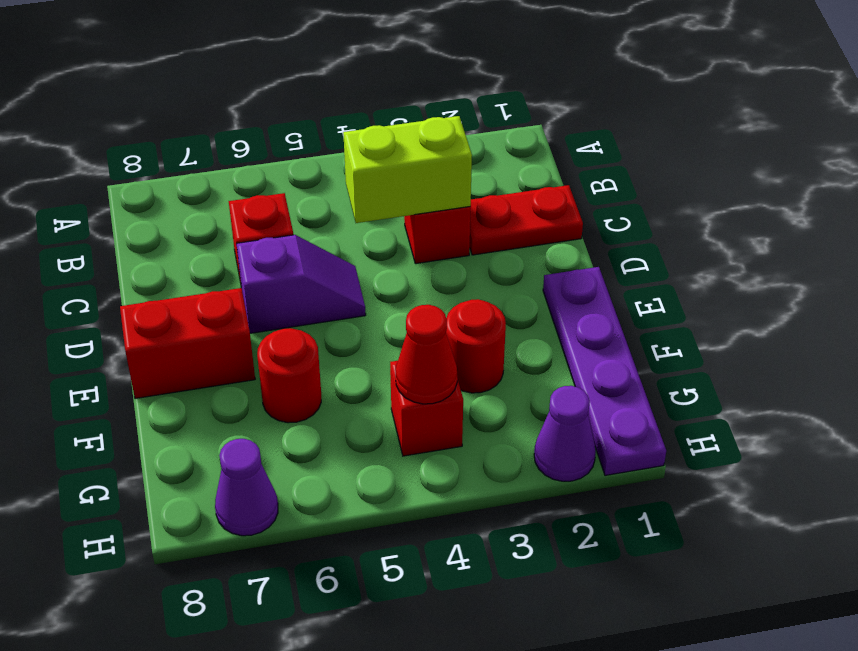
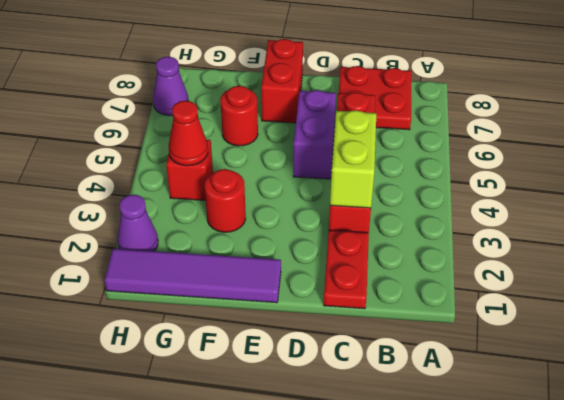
none -> red plate B7:C8 level 1
purple slope D5:D6 level 1 top 6 -> purple brick D5:D6 level 1
purple plate E1:H1 level 1 -> purple tile E1:H1 level 1

